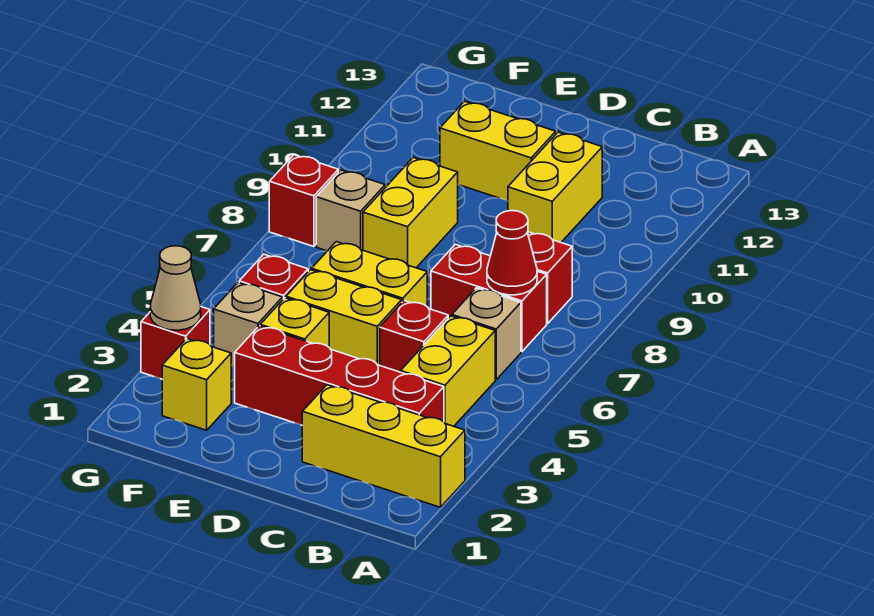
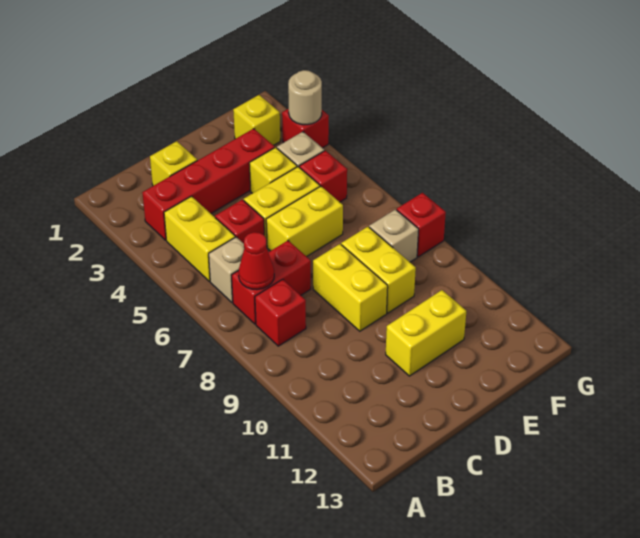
yellow brick A2:C2 level 1 -> yellow brick C2 level 1
yellow brick C10:C11 level 1 -> yellow brick D8:D9 level 1
tan cone G3 level 2 -> tan round brick G3 level 2

